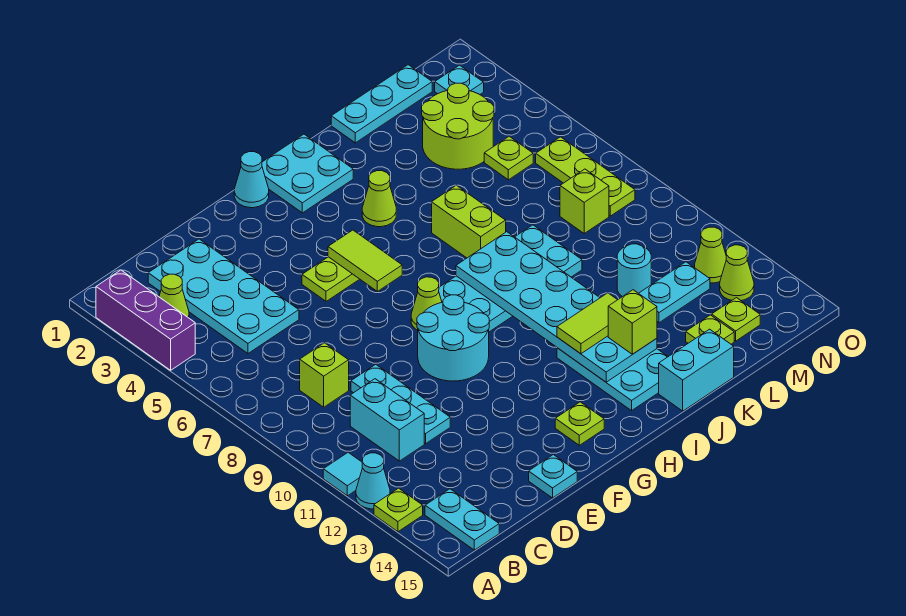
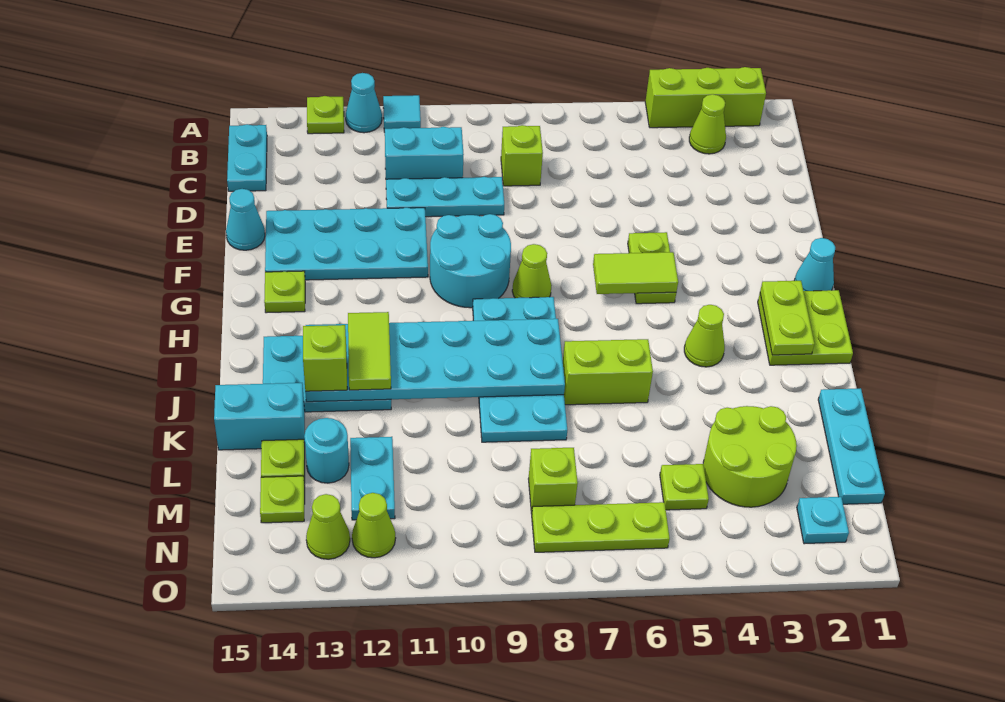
purple brick A2:A4 level 1 -> lime brick A2:A4 level 1
cyan plate B14:B15 level 1 -> cyan plate B15:C15 level 1
cyan plate C2:D5 level 1 -> cyan plate E11:F14 level 1
cyan plate E15 level 1 -> cyan cone E15 level 1
cyan plate H1:I2 level 1 -> lime plate H1:I2 level 1
none -> lime plate H2:I2 level 2
cyan brick J15:K15 level 1 -> cyan brick K14:K15 level 1
cyan round brick L11 level 1 -> cyan round brick L13 level 1

